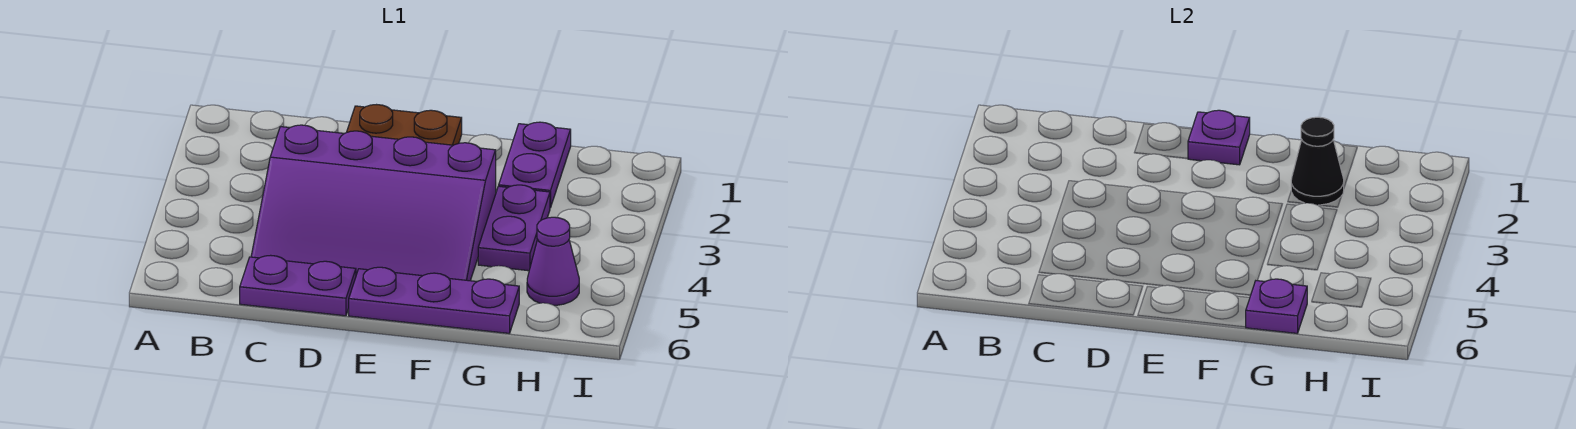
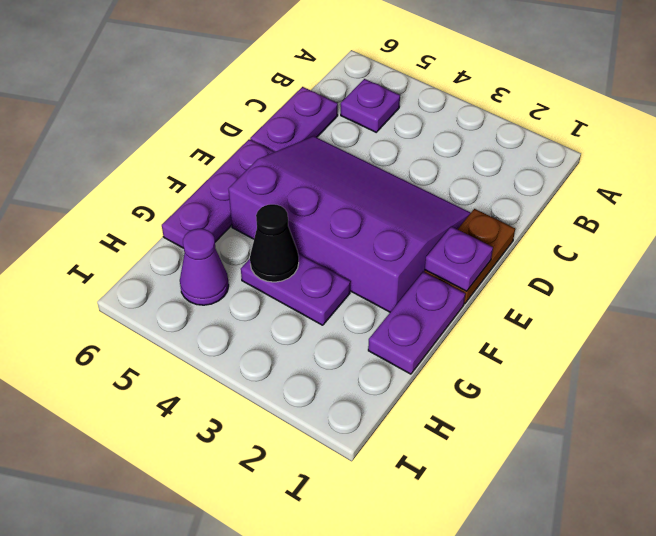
purple slope C3:F5 level 1 top 3 -> purple slope D2:F5 level 1 top F
purple plate G1:G2 level 1 -> purple plate F1:G1 level 1
black cone G2 level 2 -> black cone G4 level 2
purple plate G6 level 2 -> purple plate B5 level 1

